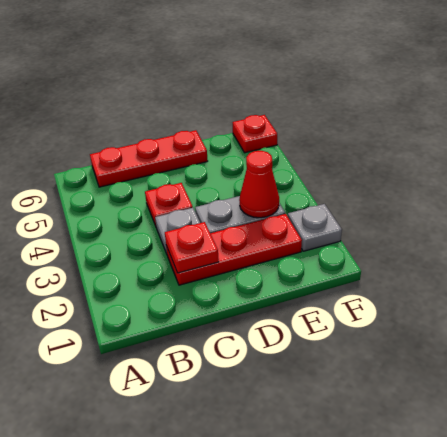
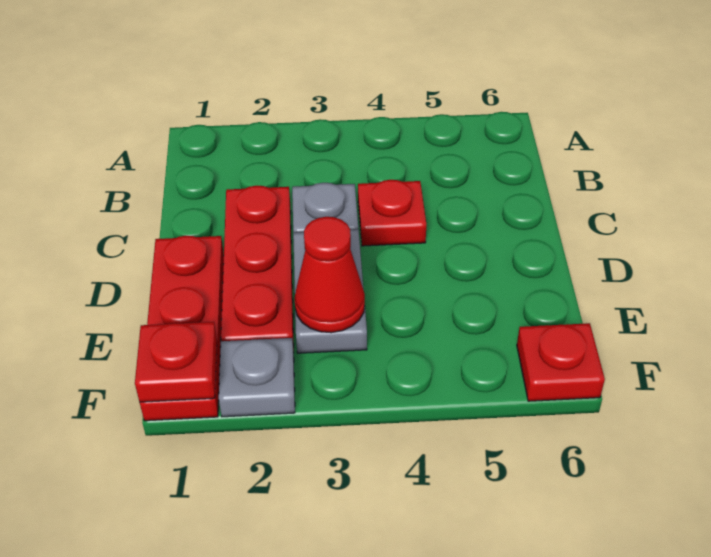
red plate B6:D6 level 1 -> red plate D1:F1 level 1
red plate C2 level 2 -> red plate F1 level 2

